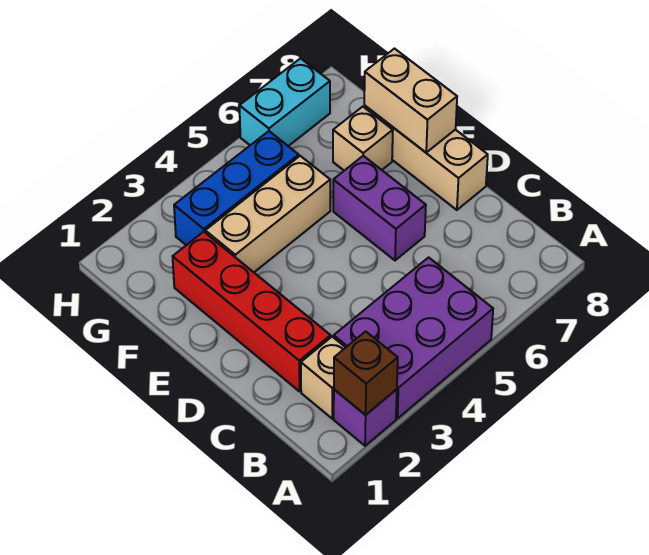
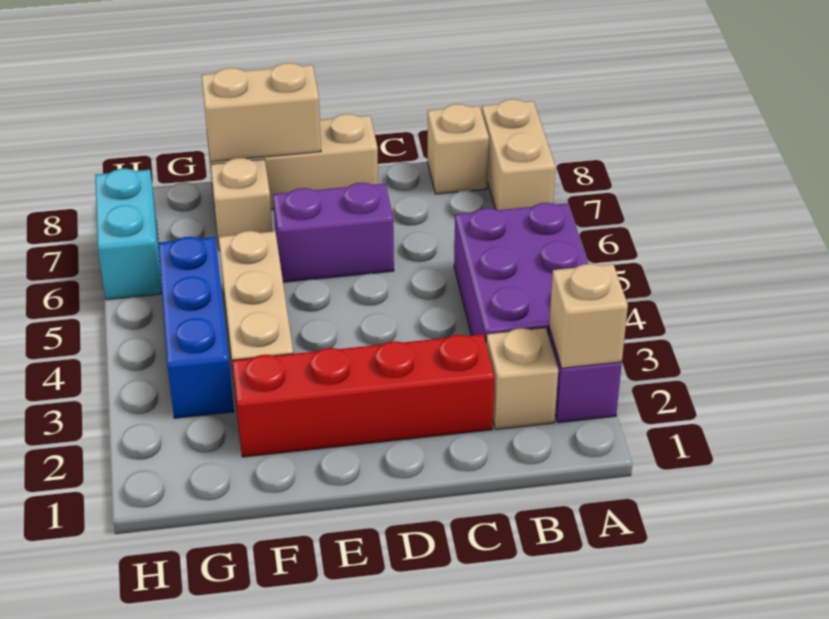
brown brick A2 level 2 -> tan brick A2 level 2
none -> tan brick A7:A8 level 1
none -> tan brick B8 level 1

